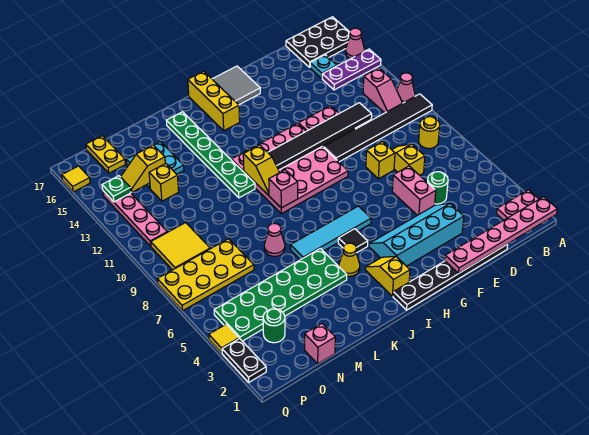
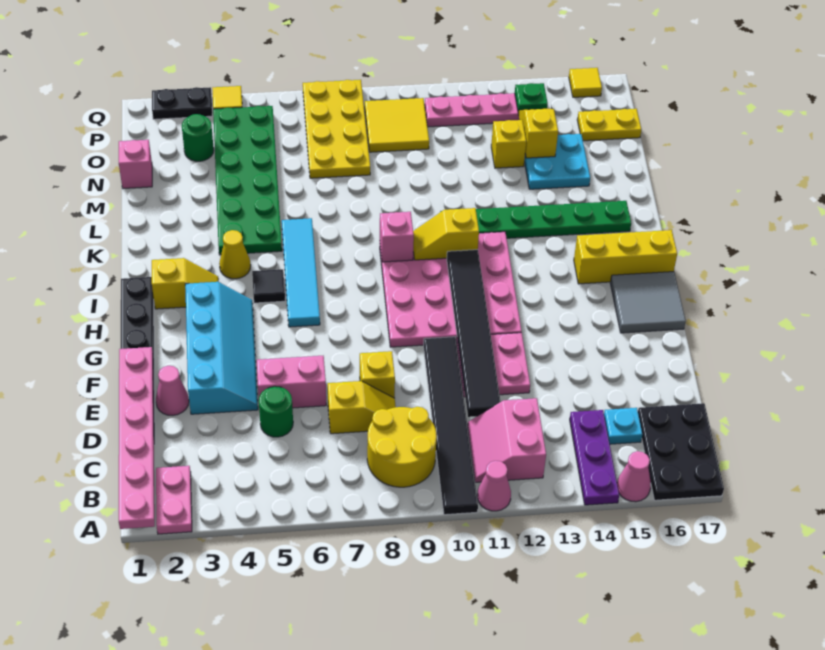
yellow round brick B8 level 1 -> yellow round brick B8:C9 level 1
pink slope B11:B12 level 1 top 12 -> pink slope B11:C12 level 1 top 12
pink cone L7 level 1 -> pink cone E2 level 1

